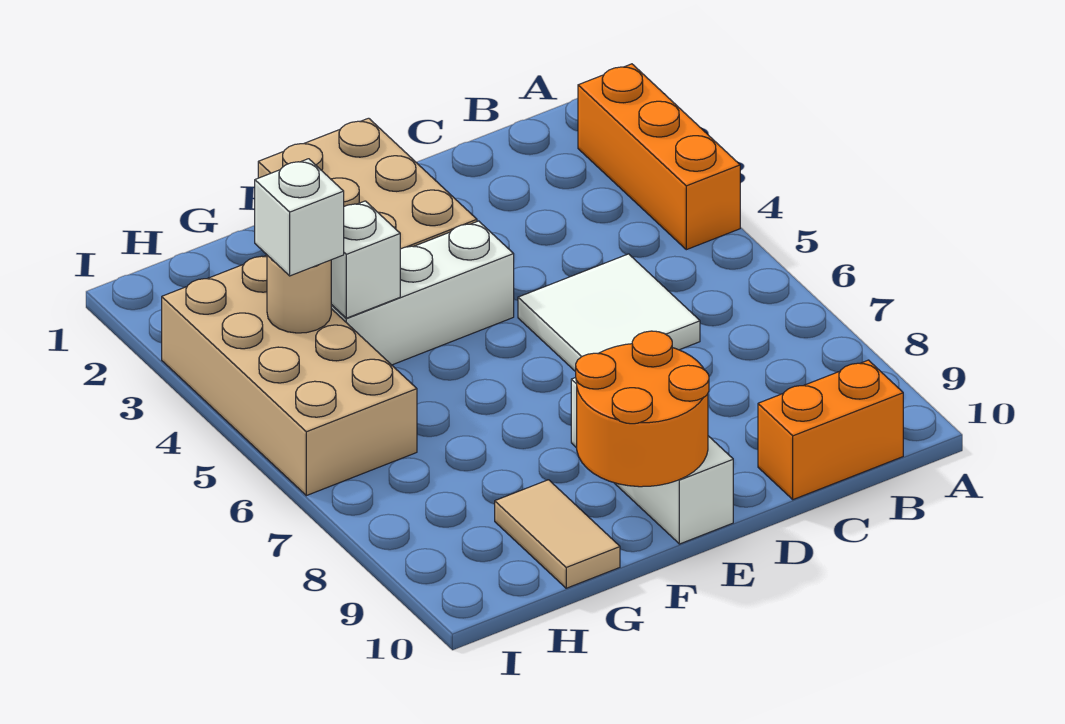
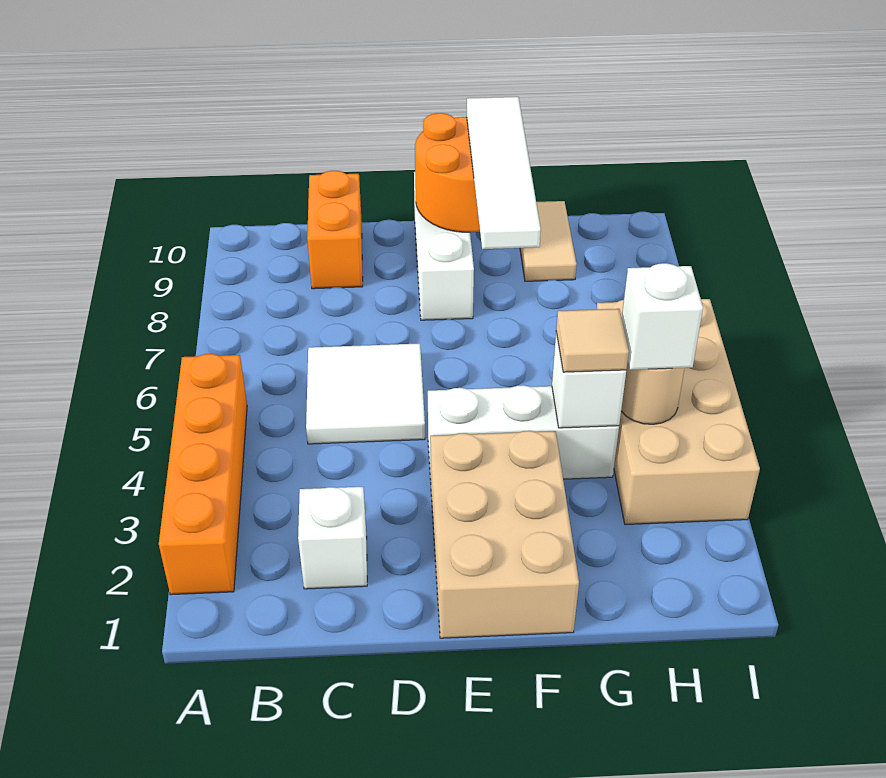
orange brick A2:A4 level 1 -> orange brick A2:A5 level 1
orange brick B10:C10 level 1 -> orange brick C9:C10 level 1
none -> white brick C2 level 1
none -> white tile F7:F10 level 3
none -> tan tile G4 level 3

